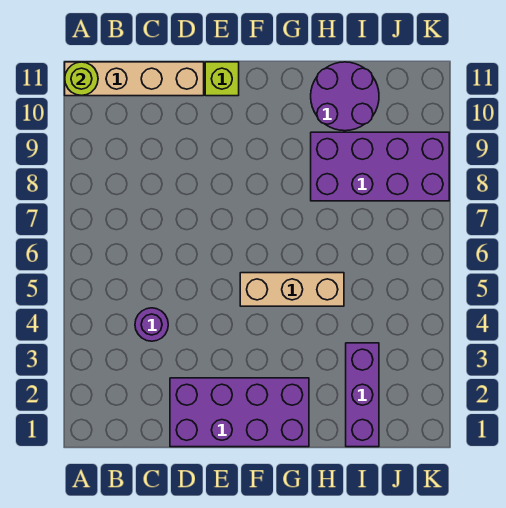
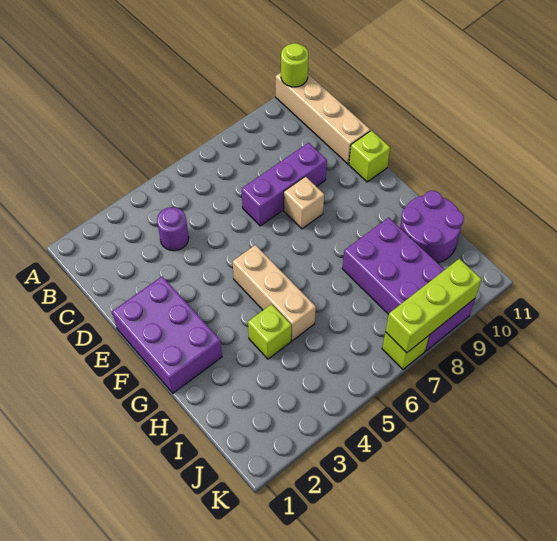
purple brick D1:G2 level 1 -> purple brick E1:G2 level 1
none -> tan brick E8 level 1
none -> lime brick H4 level 1
purple brick I1:I3 level 1 -> purple brick D7:D9 level 1
none -> lime brick K7 level 1
none -> lime brick K7:K9 level 2

